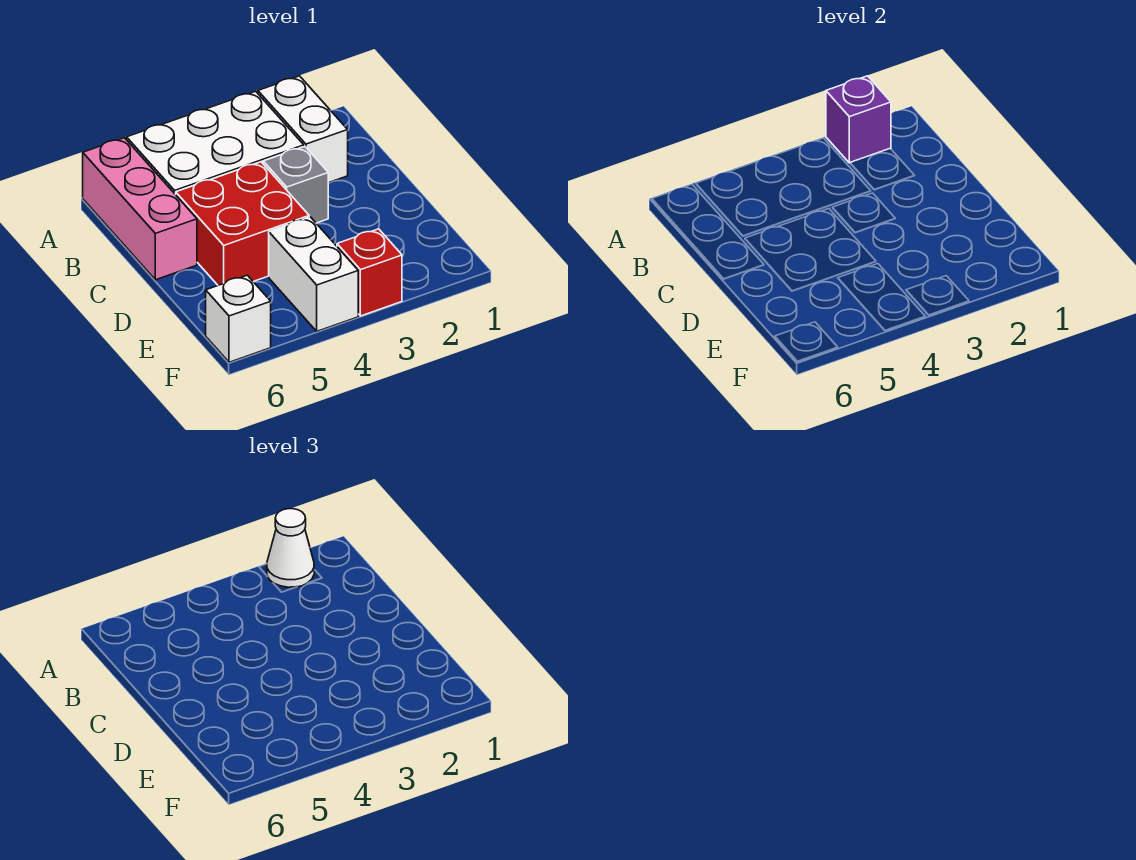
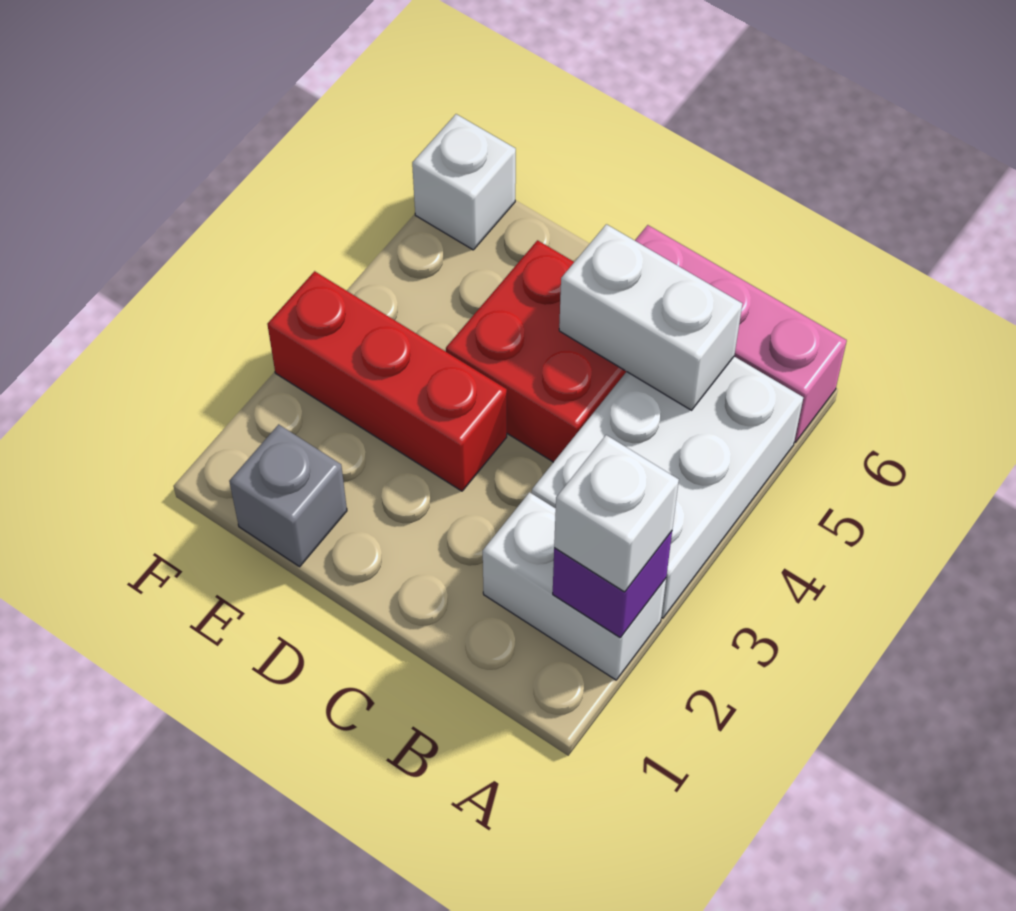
white cone A2 level 3 -> white brick A2 level 3
grey brick C3 level 1 -> grey brick E1 level 1
white brick E4:F4 level 1 -> white brick B5:C5 level 2
red brick F3 level 1 -> red brick D3:F3 level 1

